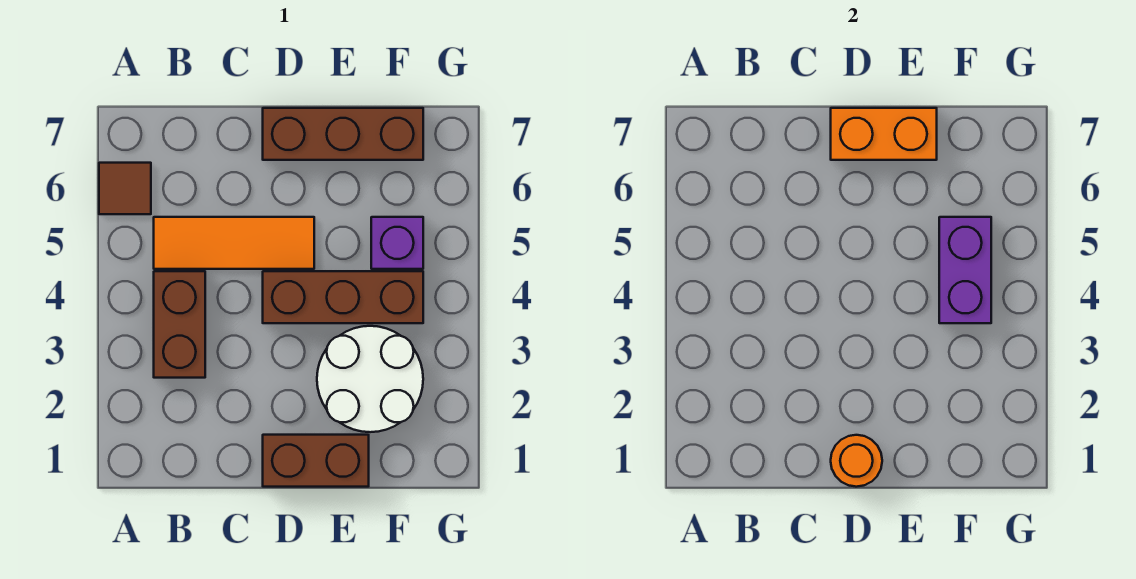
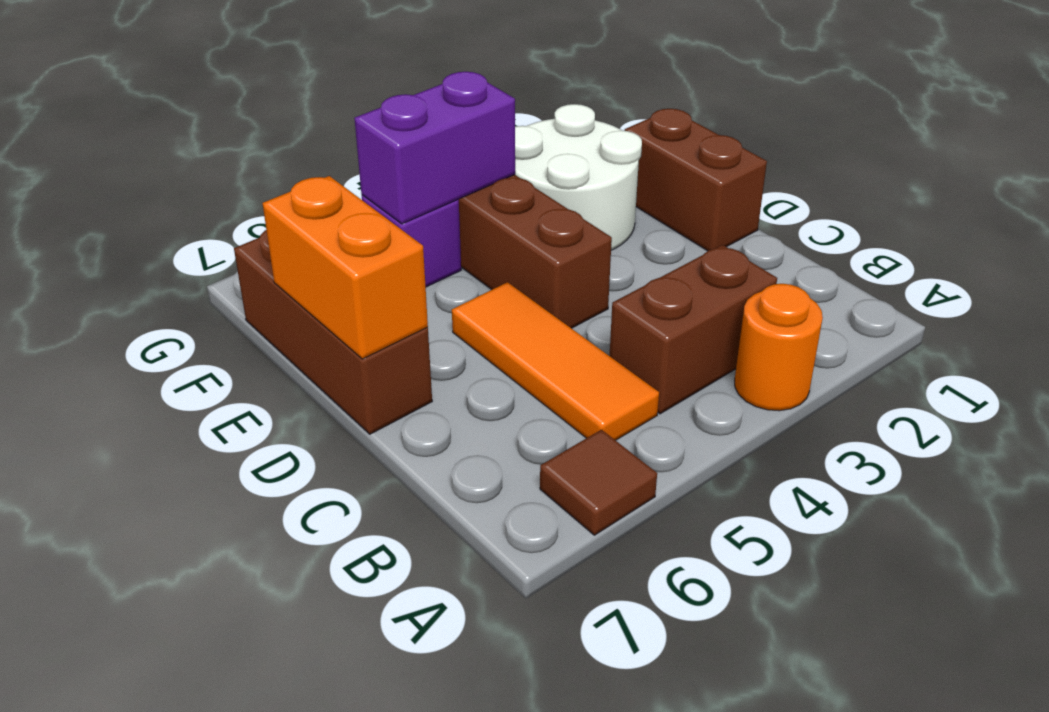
orange round brick D1 level 2 -> orange round brick A3 level 1

